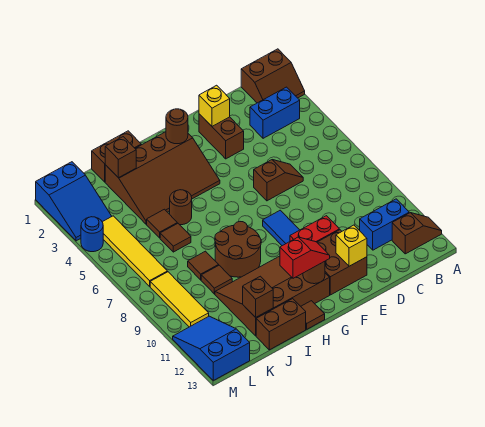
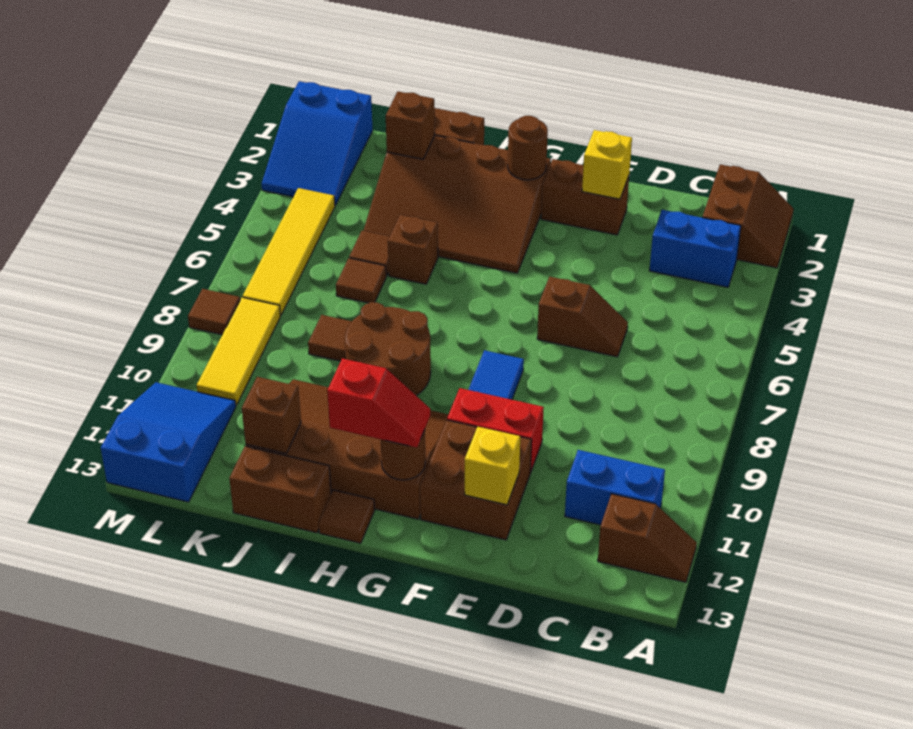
brown slope A1:B2 level 1 top 1 -> brown slope A1:B2 level 1 top B
brown brick E2:E3 level 1 -> brown brick E2:F2 level 1
brown round brick I5 level 1 -> brown brick I5 level 1
brown tile J9 level 1 -> brown tile M8 level 1
blue round brick M4 level 1 -> none

